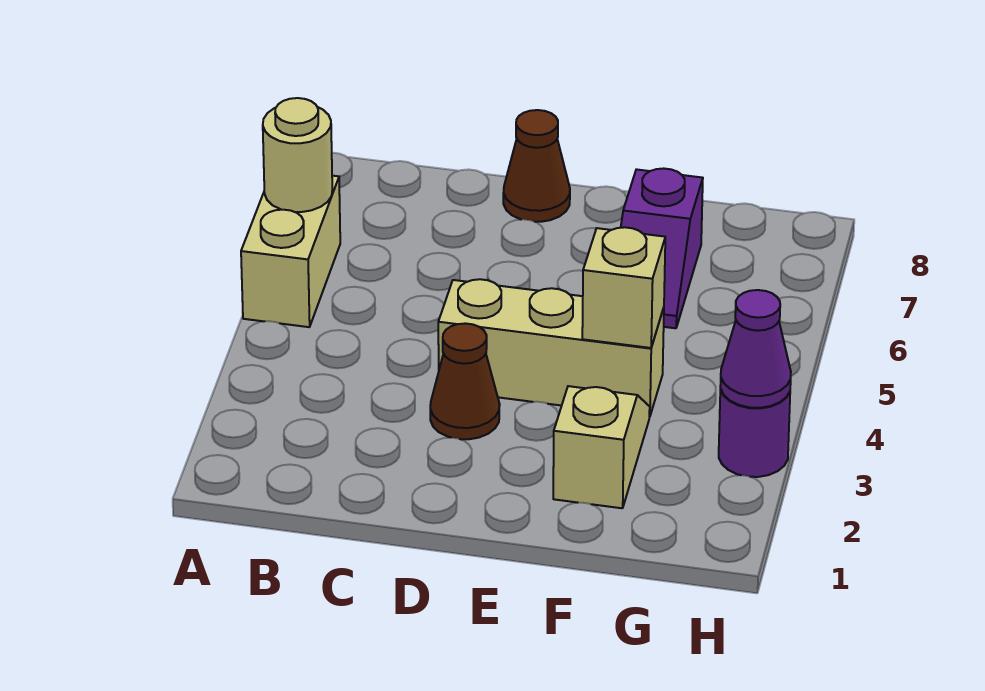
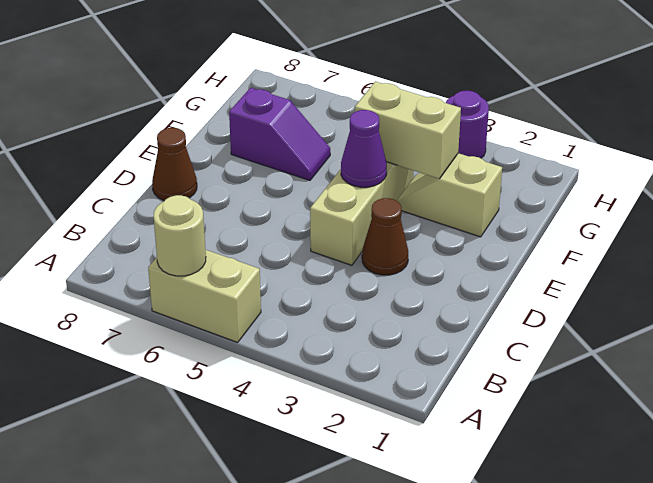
tan brick F4 level 2 -> tan brick F3:F4 level 2
purple cone H3 level 2 -> purple cone E4 level 2

